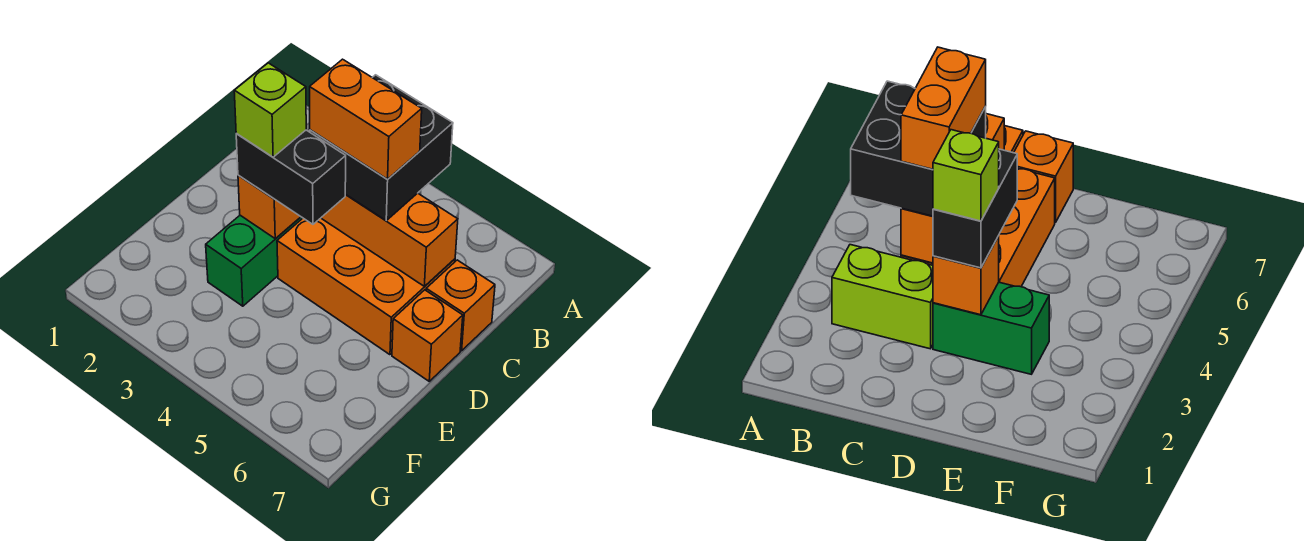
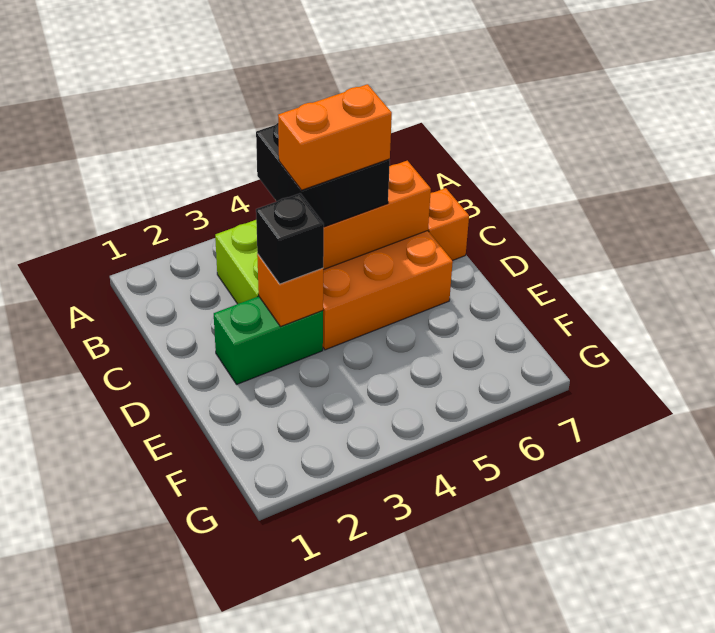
green brick D3:E3 level 1 -> green brick D2:D3 level 1
black brick D3:D4 level 3 -> black brick D3 level 3
lime brick D3 level 4 -> none
orange brick D7 level 1 -> none

